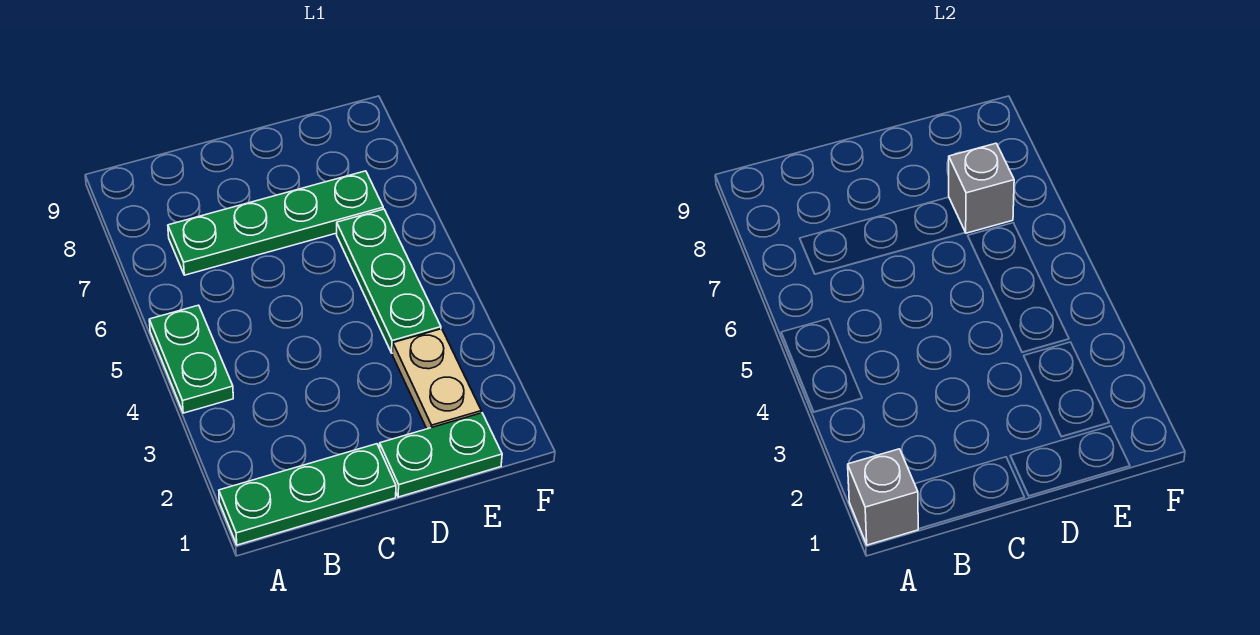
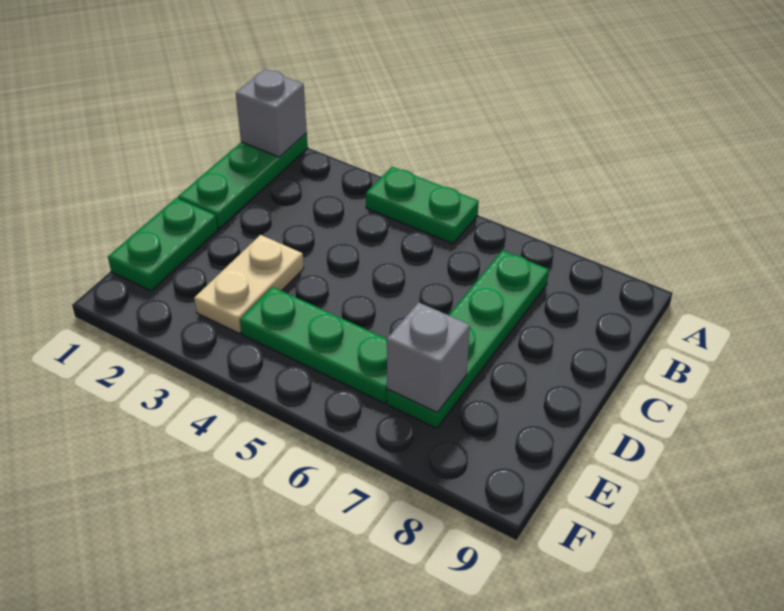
tan plate E2:E3 level 1 -> tan plate D3:E3 level 1

